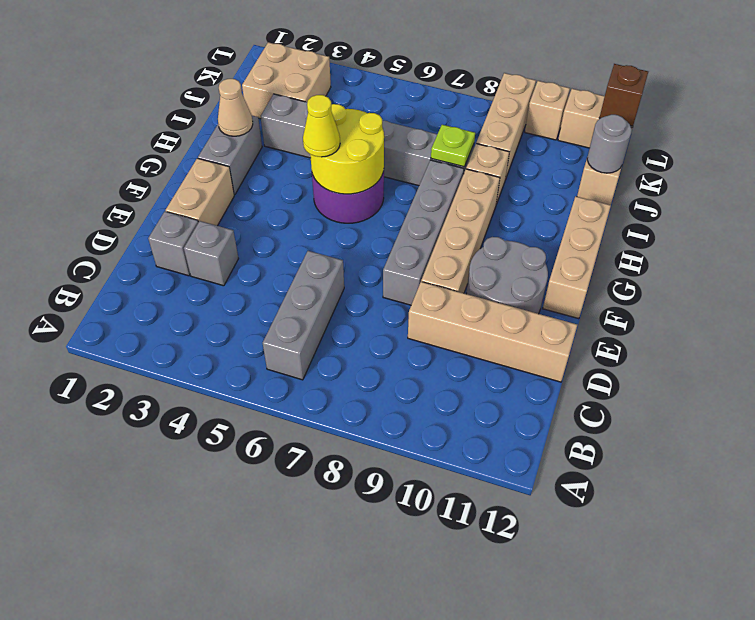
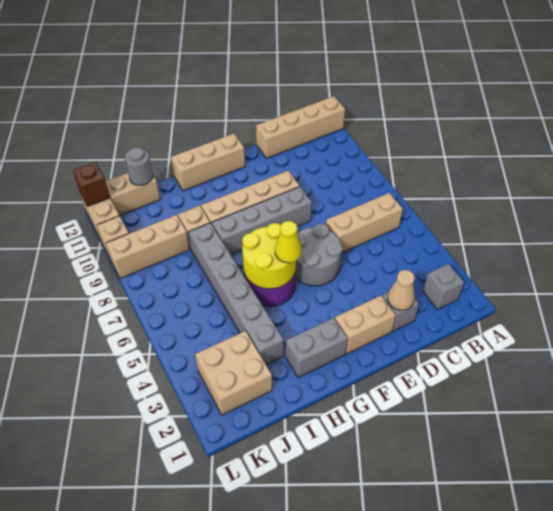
grey brick B6:D6 level 1 -> tan brick B6:D6 level 1
grey brick D3 level 1 -> grey brick B2 level 1
tan brick D9:D12 level 1 -> tan brick A12:D12 level 1
grey round brick E10:F11 level 1 -> grey round brick E5:F6 level 1
tan cone H2 level 2 -> tan cone D2 level 2
lime plate I8 level 2 -> none

